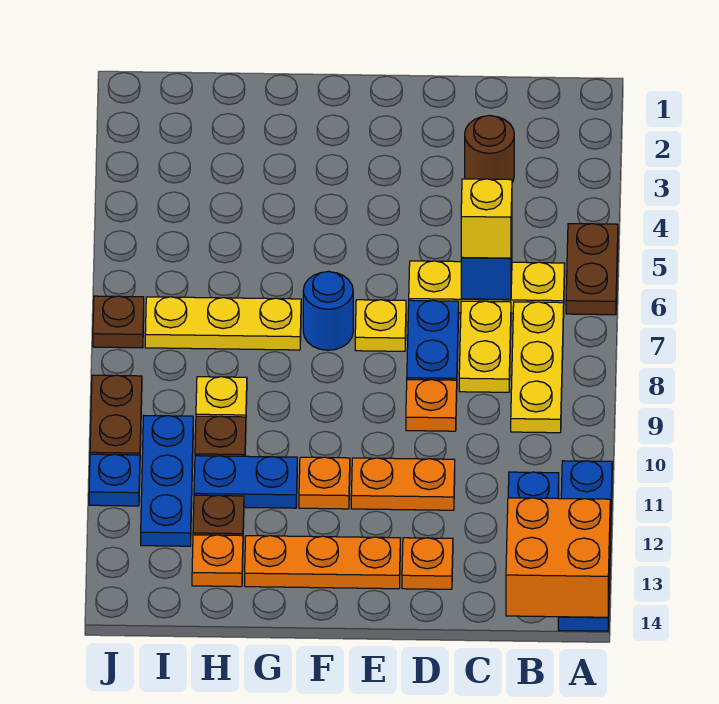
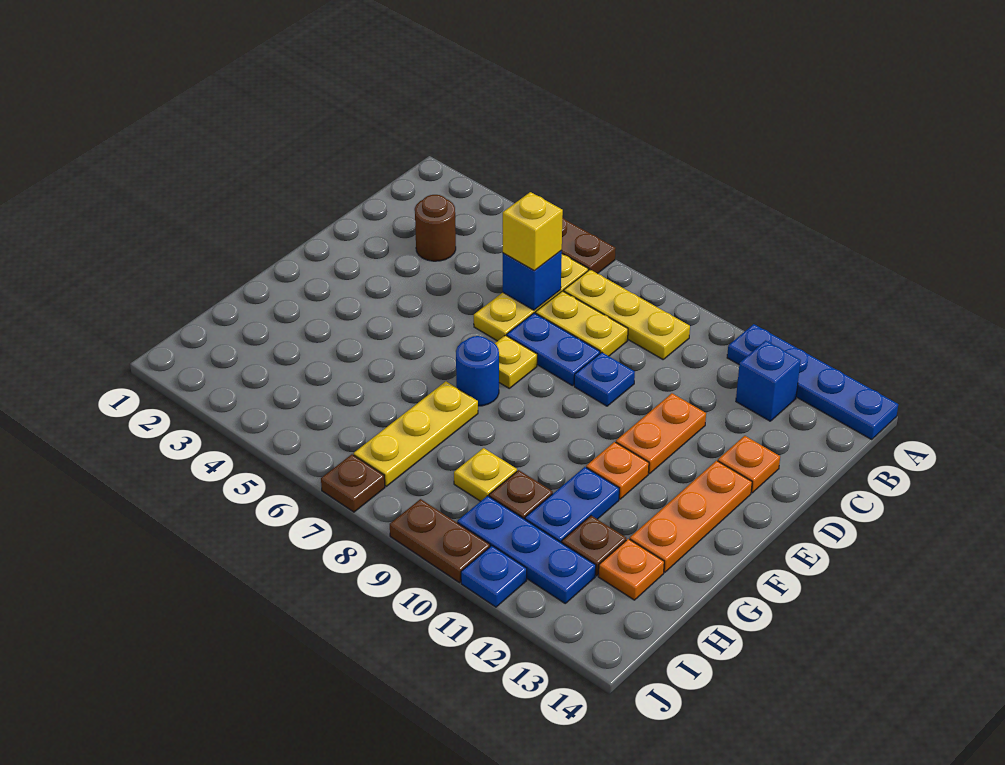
orange brick A13:B14 level 2 -> none
orange plate D9 level 1 -> blue plate D9 level 1

